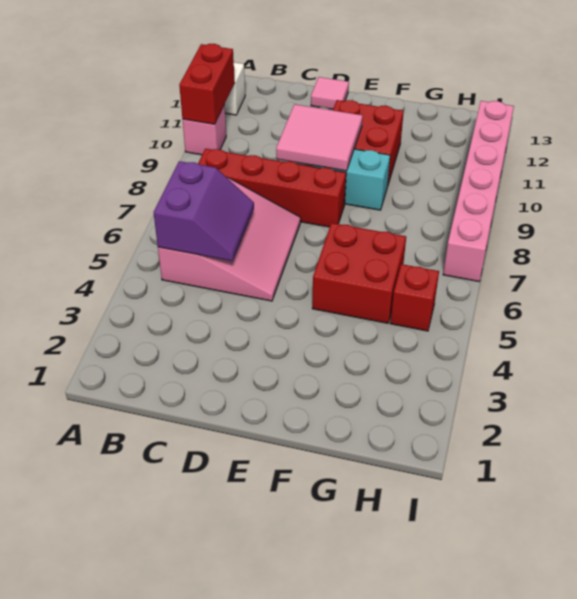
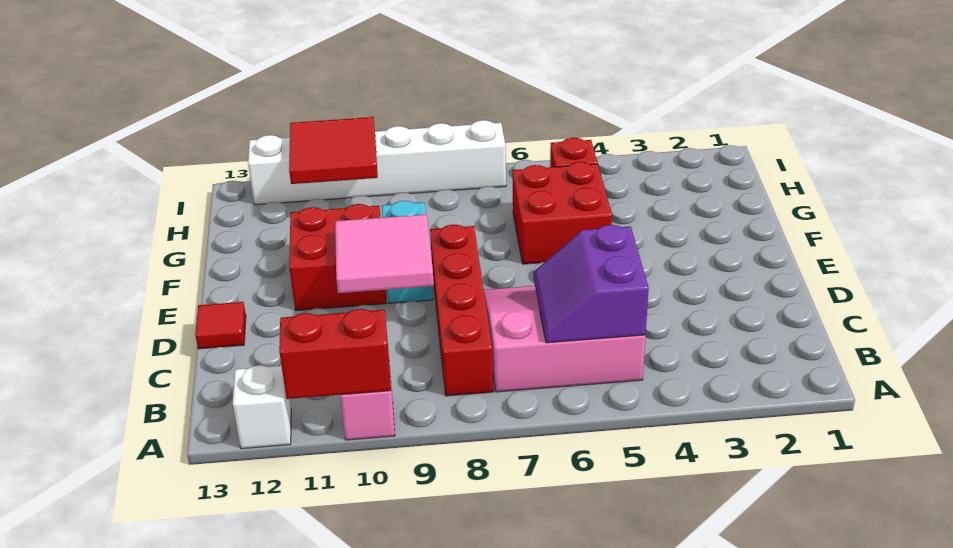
purple slope B5:C6 level 2 top B -> purple slope B5:C6 level 2 top 5
pink tile D13 level 1 -> red tile D13 level 1
none -> red tile H10:I11 level 2
pink brick I7:I12 level 1 -> white brick I7:I12 level 1

